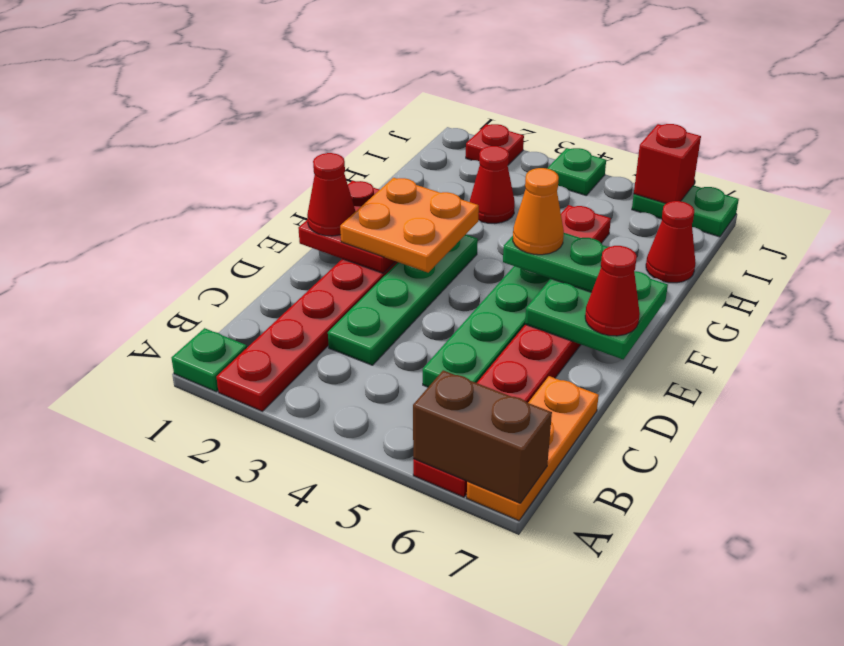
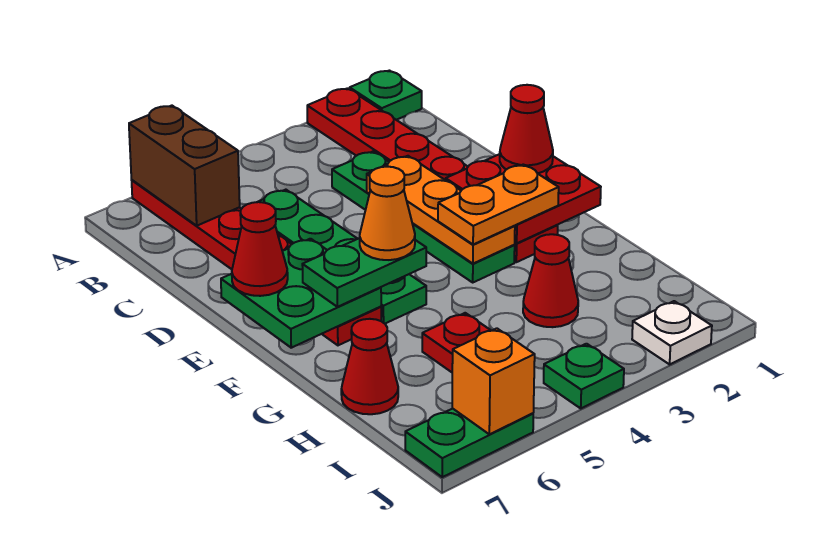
brown brick A6:A7 level 2 -> brown brick A6:B6 level 2
orange plate A7:C7 level 1 -> orange plate D3:F3 level 2
orange plate E2:F3 level 3 -> orange plate F2:F3 level 3
red plate J2 level 1 -> white plate J2 level 1
red brick J6 level 2 -> orange brick J6 level 2

